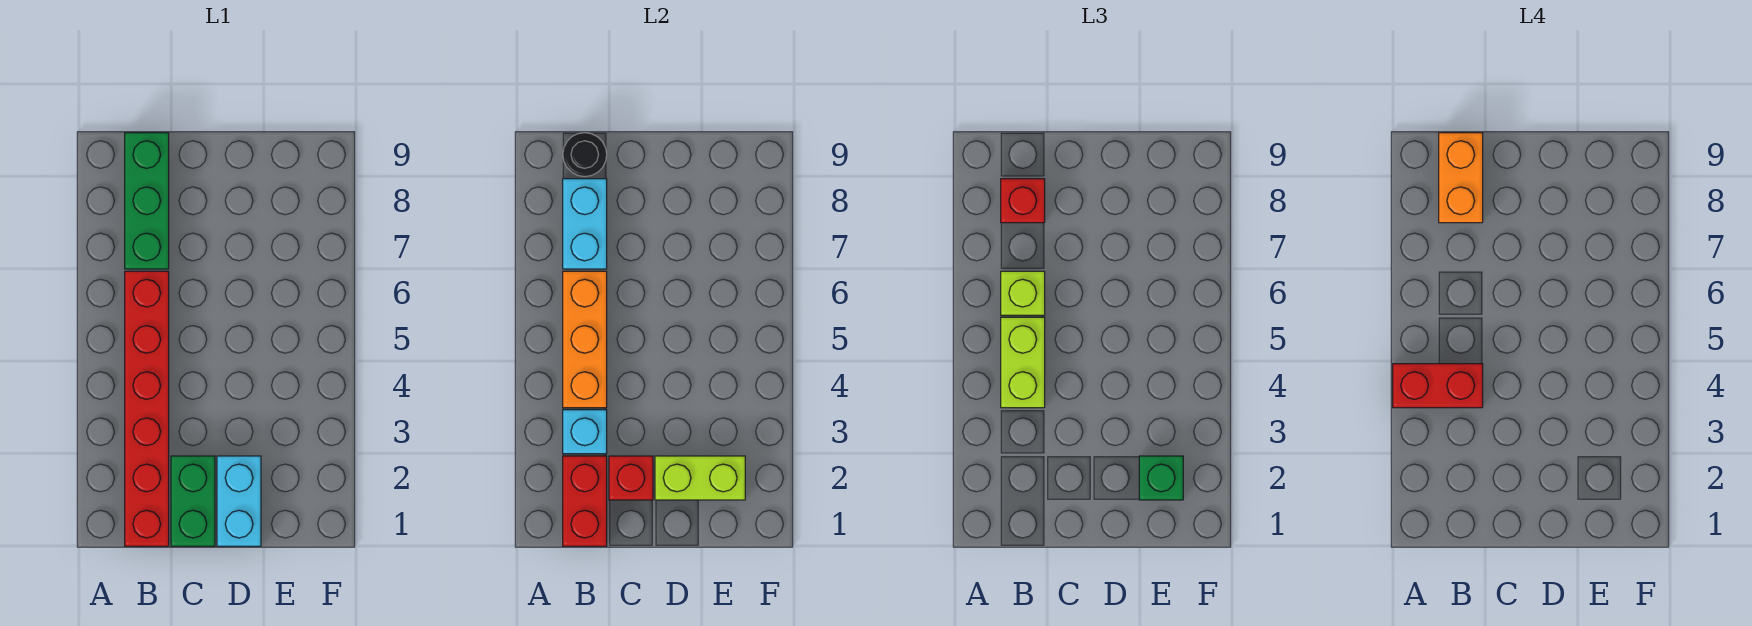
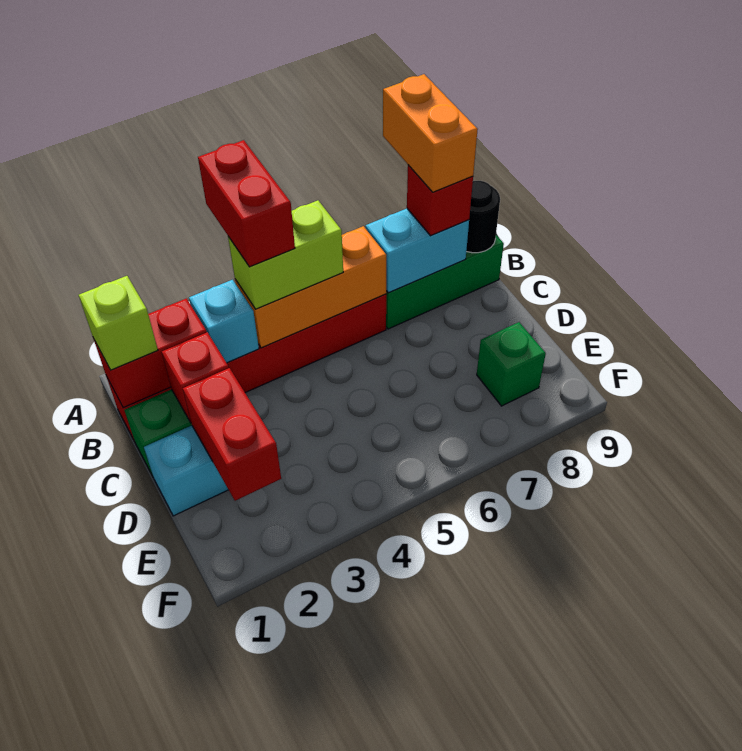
lime brick B6 level 3 -> lime brick B1 level 3
orange brick B8:B9 level 4 -> orange brick A8:B8 level 4
lime brick D2:E2 level 2 -> red brick D2:E2 level 2
green brick E2 level 3 -> green brick E8 level 1

